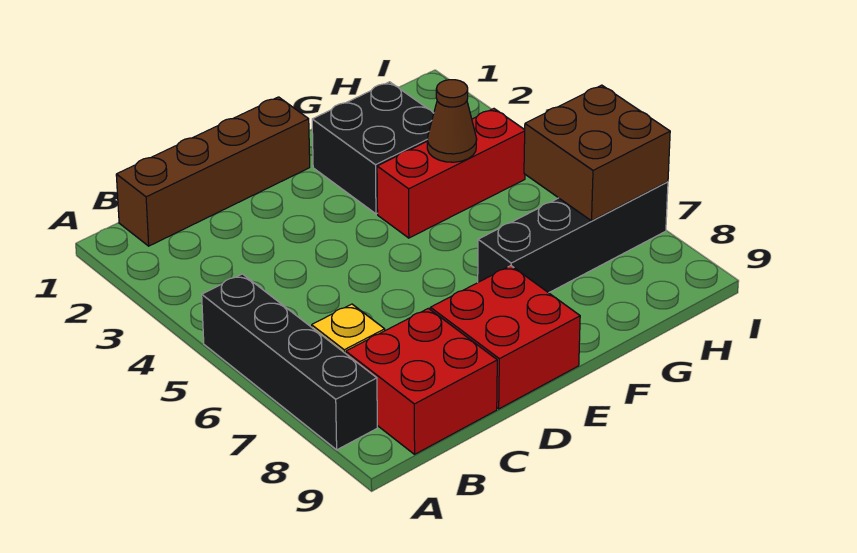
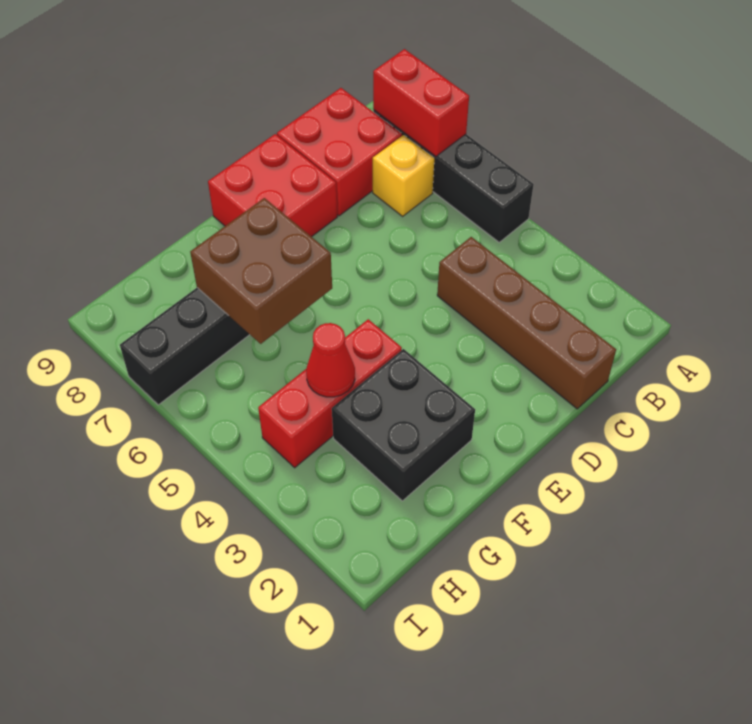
none -> red brick A7:A8 level 2
brown brick B1:E1 level 1 -> brown brick C1:C4 level 1
brown cone G4 level 2 -> red cone G4 level 2
brown brick H6:I7 level 2 -> brown brick F6:G7 level 2

